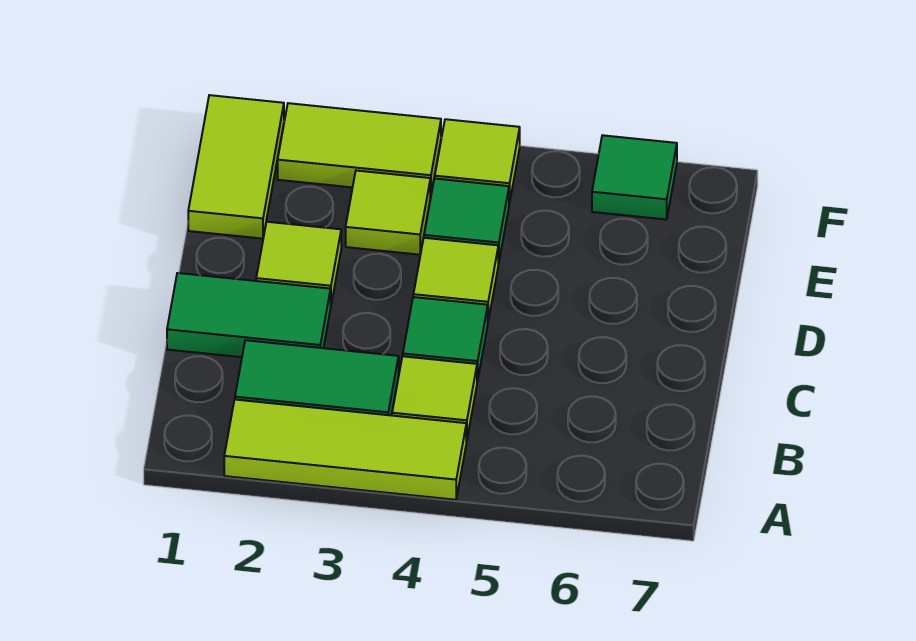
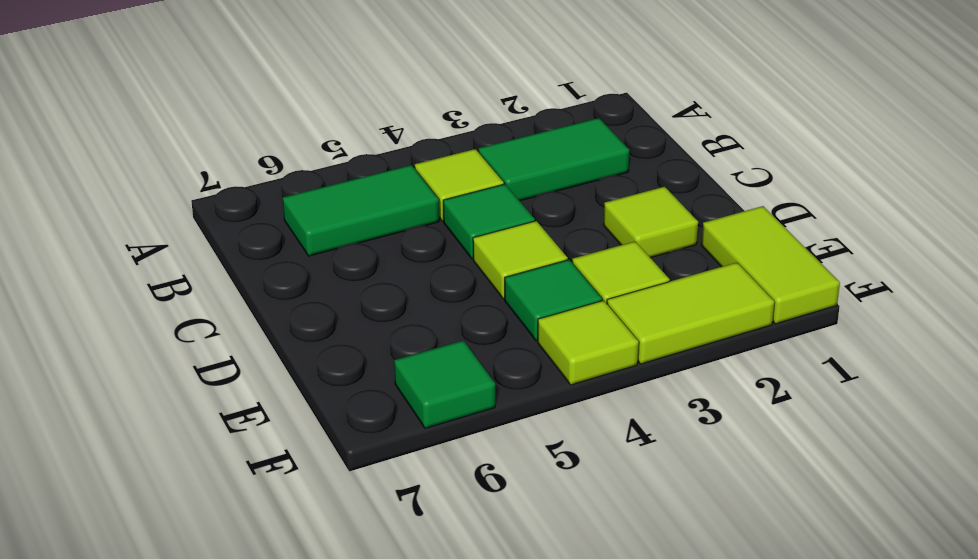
lime tile A2:A4 level 1 -> none
green tile C1:C2 level 1 -> green tile B5:B6 level 1

